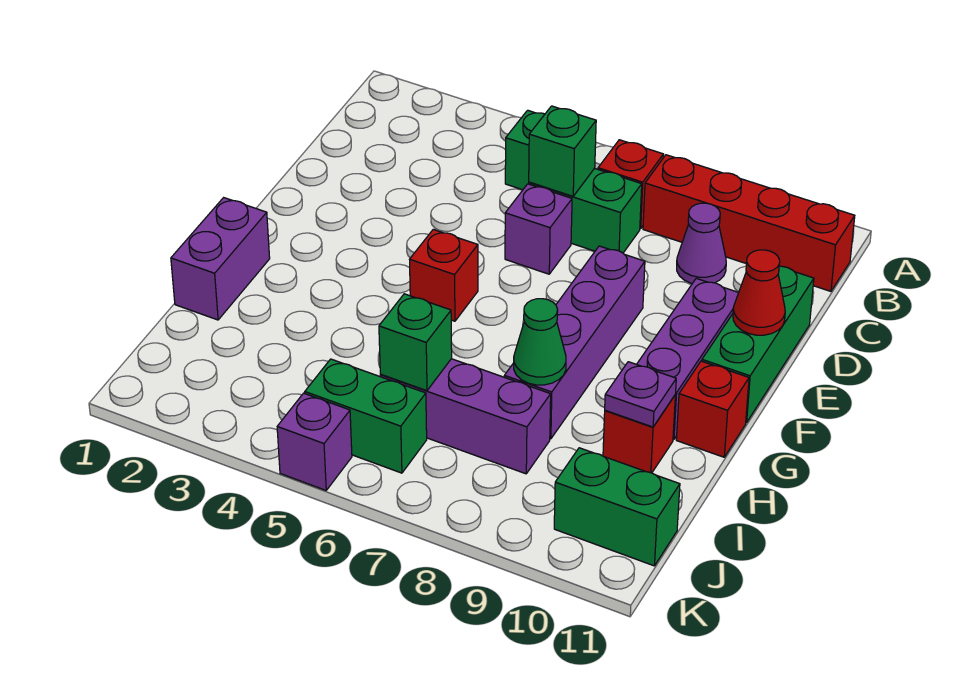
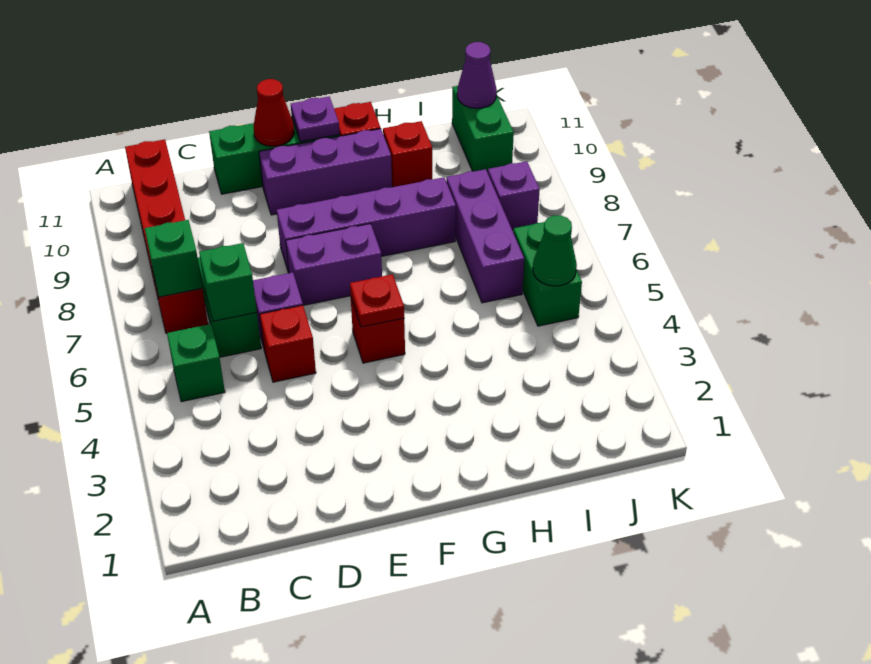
purple cone C9 level 1 -> purple cone J11 level 2
none -> red brick D5 level 1
none -> red plate F5 level 2
purple brick G1:H1 level 1 -> purple brick E7:F7 level 1
green cone H8 level 2 -> green cone J5 level 2
purple plate H10 level 2 -> purple plate F11 level 2
green brick I6 level 2 -> green brick B7 level 2
purple brick K5 level 1 -> purple brick J8 level 1

